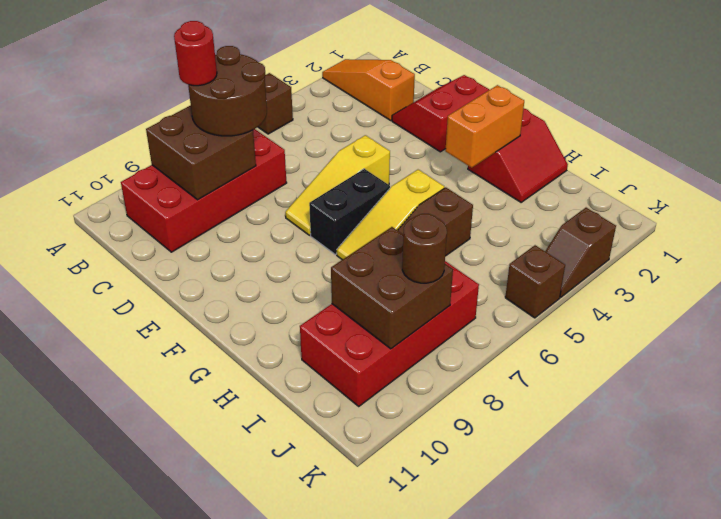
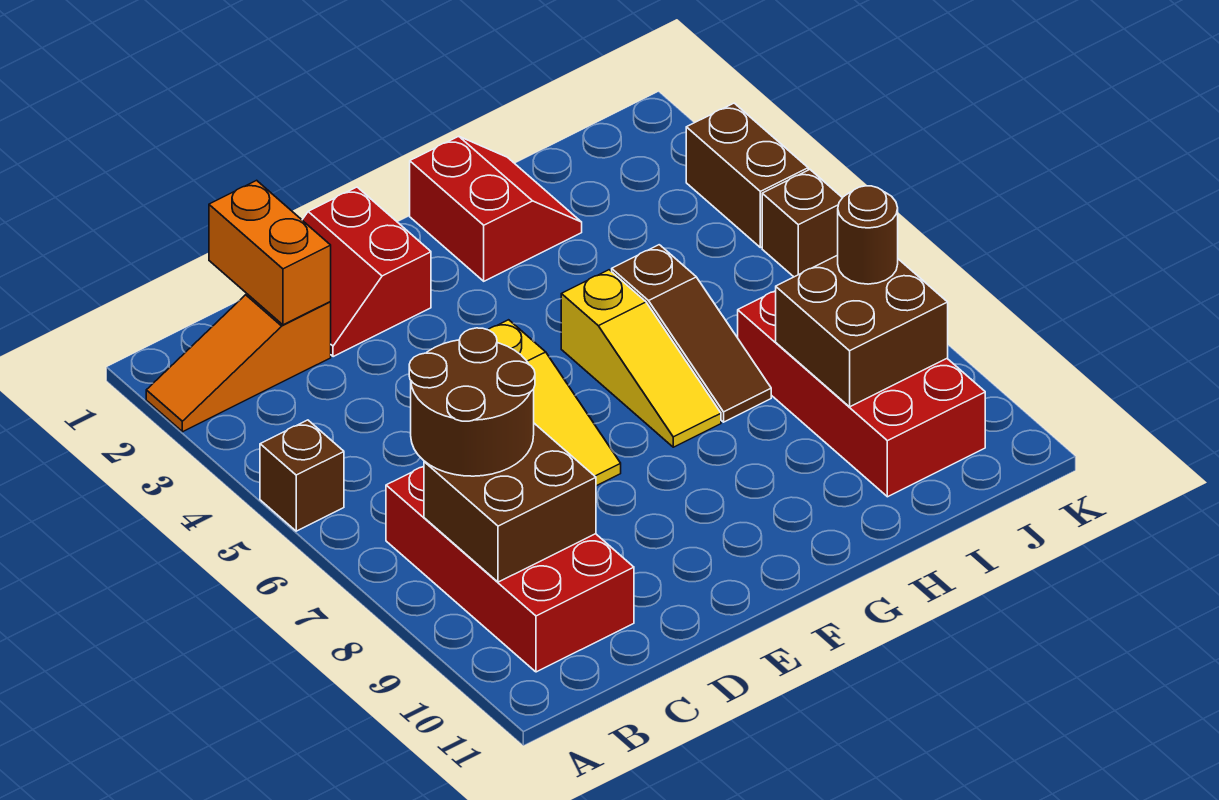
red round brick B8 level 4 -> none
black brick F6:F7 level 1 -> none
orange brick G2:G3 level 2 -> orange brick C1:C2 level 2
brown slope K3:K4 level 1 top 3 -> brown brick K3:K4 level 1

